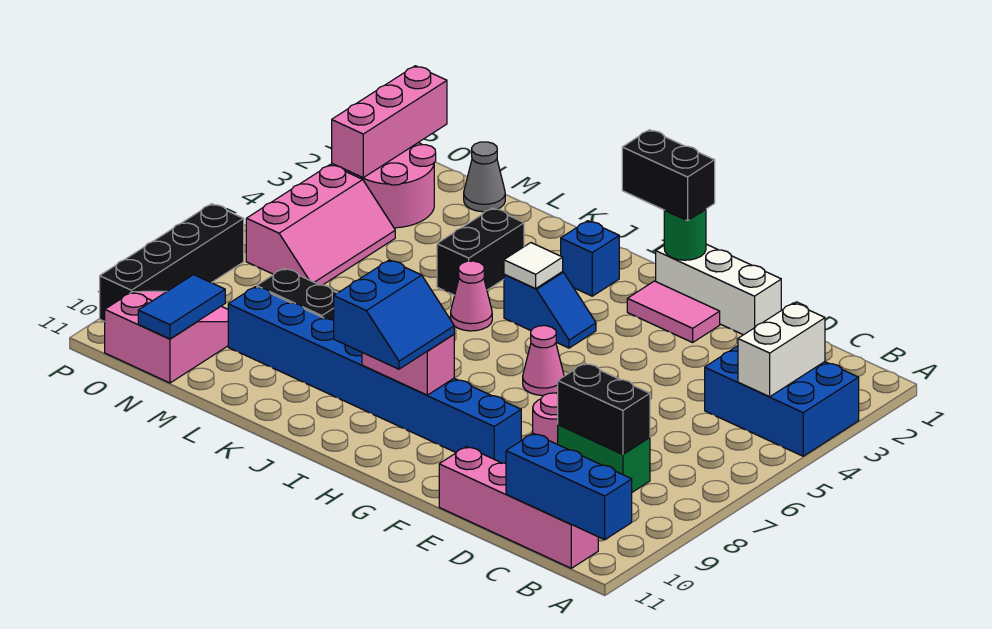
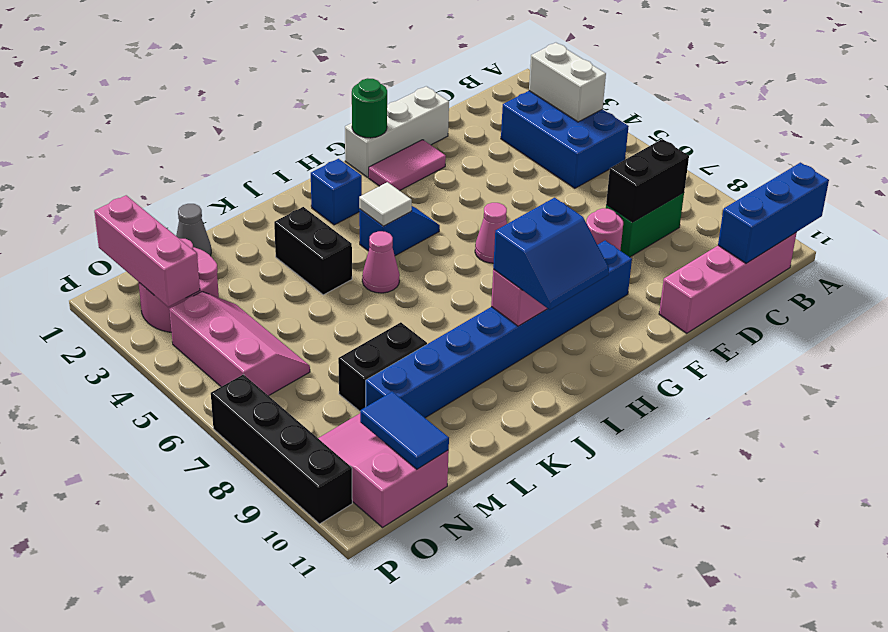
blue brick A3:C4 level 1 -> blue brick B3:C5 level 1
black brick G1:H1 level 3 -> none
blue slope H9:I10 level 3 top I -> blue slope H9:I10 level 3 top 9

